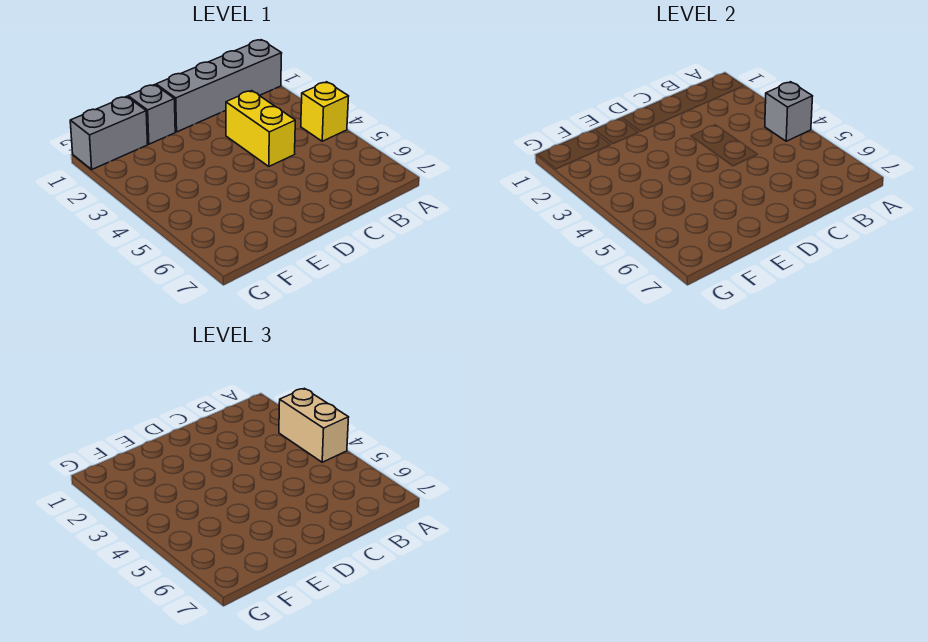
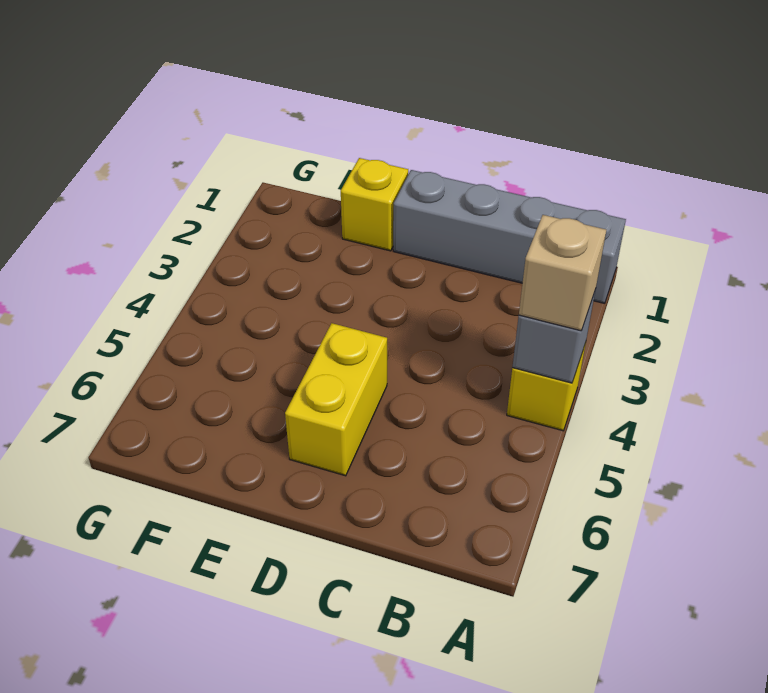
tan brick A3:A4 level 3 -> tan brick A4 level 3
yellow brick C3:C4 level 1 -> yellow brick D5:D6 level 1
grey brick E1 level 1 -> yellow brick E1 level 1
grey brick F1:G1 level 1 -> none

